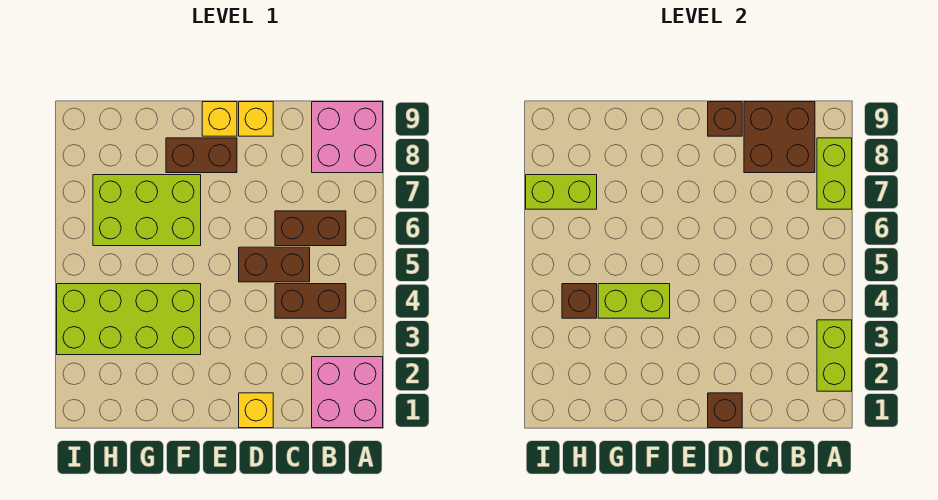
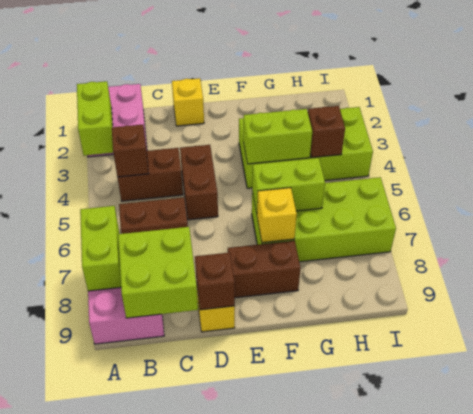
brown brick B8:C9 level 2 -> lime brick B8:C9 level 2
brown brick C5:D5 level 1 -> brown brick D4:D5 level 1
brown brick D1 level 2 -> brown brick B4 level 2
yellow brick E9 level 1 -> yellow brick F7 level 2
lime brick F6:H7 level 1 -> lime brick F6:I7 level 1
lime brick H7:I7 level 2 -> lime brick F6:G6 level 2

